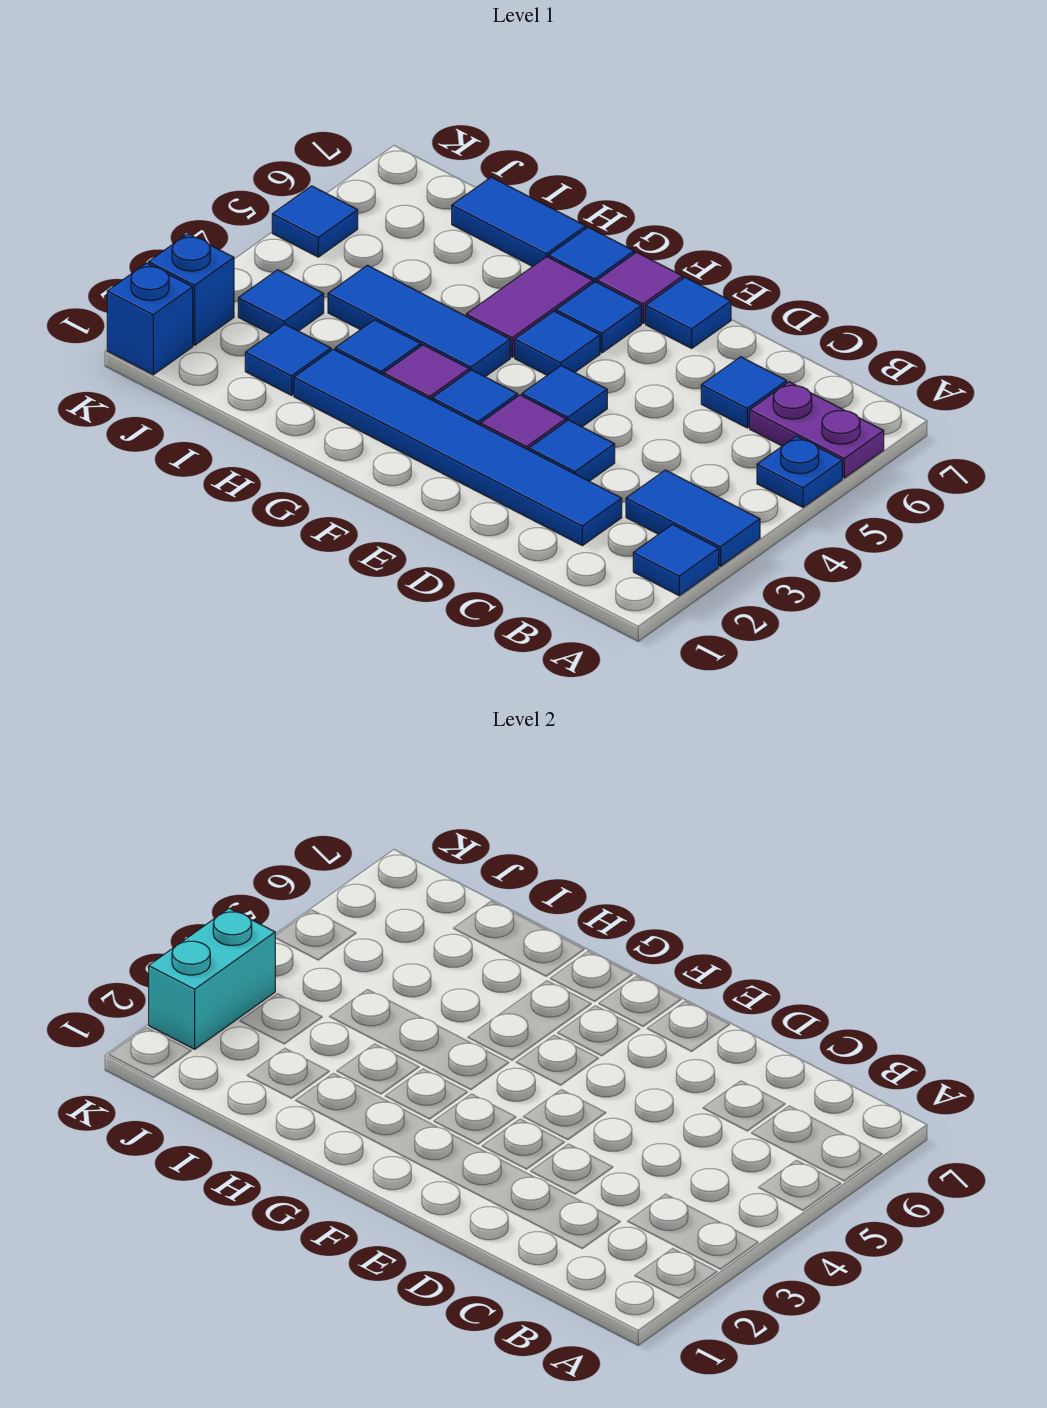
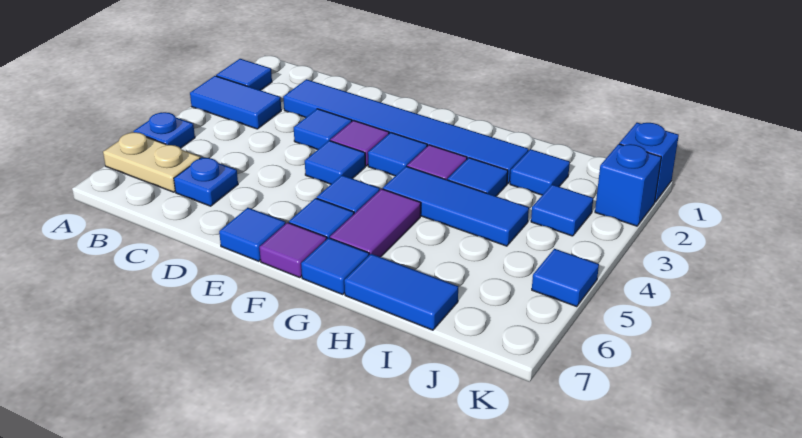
purple plate A6:B6 level 1 -> tan plate A6:B6 level 1
blue tile C6 level 1 -> blue plate C6 level 1
cyan brick K2:K3 level 2 -> none

